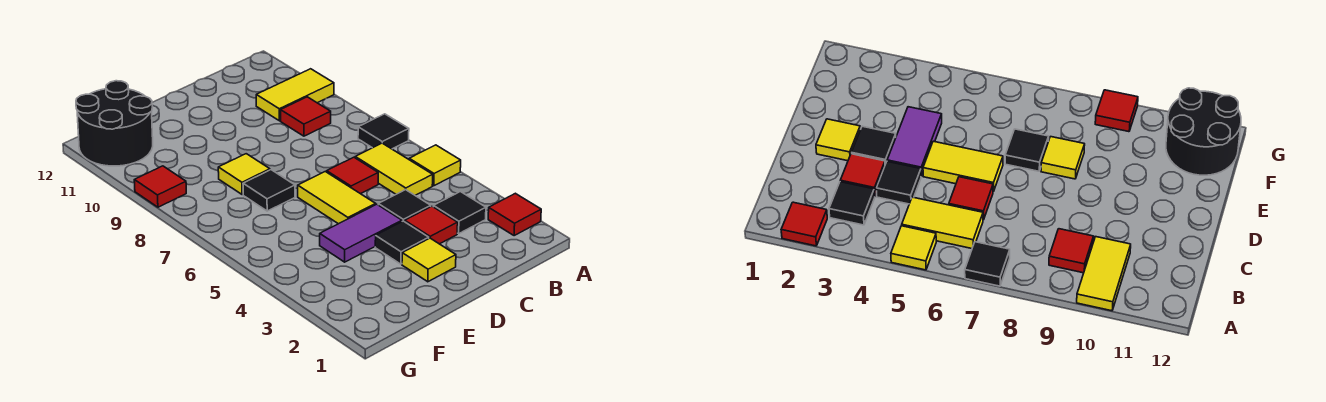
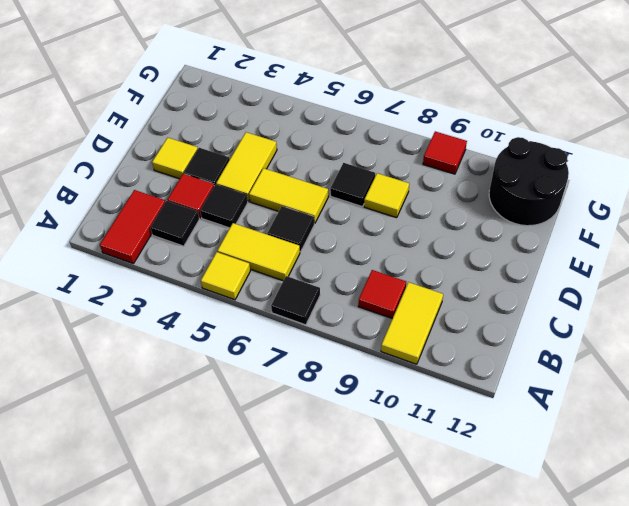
red tile A2 level 1 -> red tile A2:B2 level 1
red tile C6 level 1 -> black tile C6 level 1
purple tile D4:E4 level 1 -> yellow tile D4:E4 level 1

